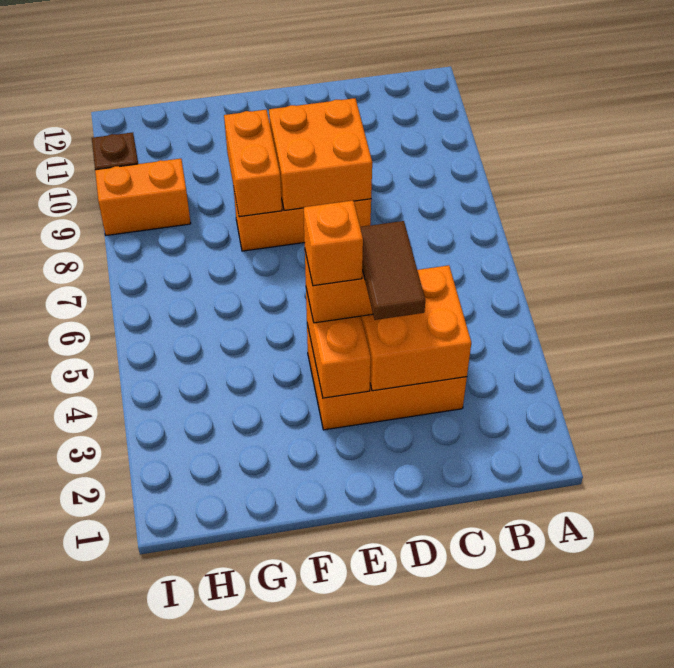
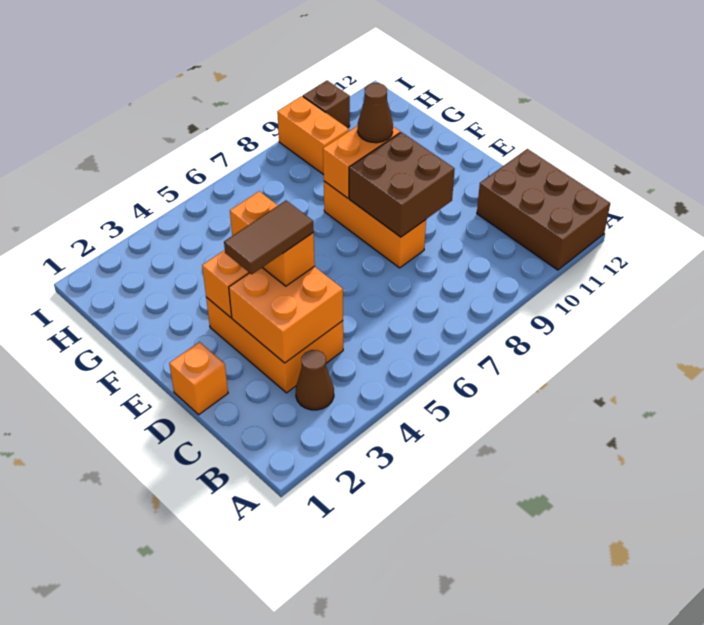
none -> brown brick A11:C12 level 1
none -> brown cone B3 level 1
orange brick D8:E9 level 2 -> brown brick D8:E9 level 2
orange brick E4 level 4 -> orange brick D1 level 1
none -> brown cone F9 level 3

